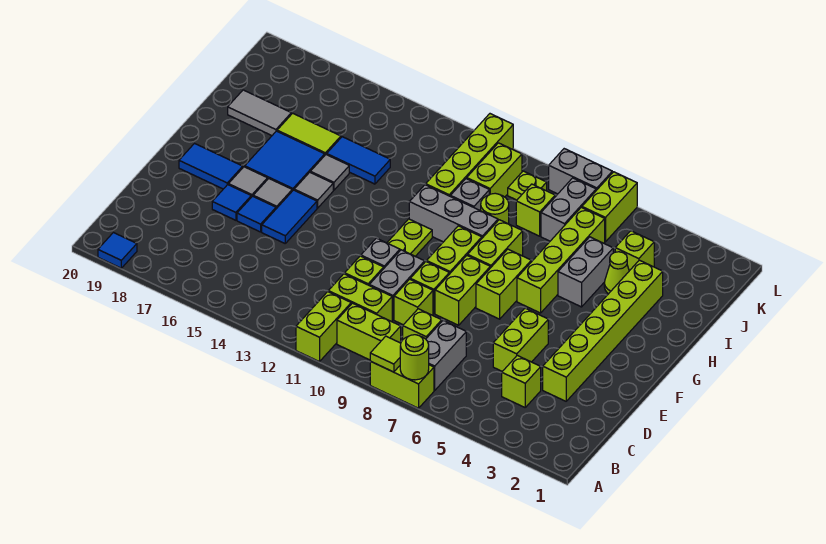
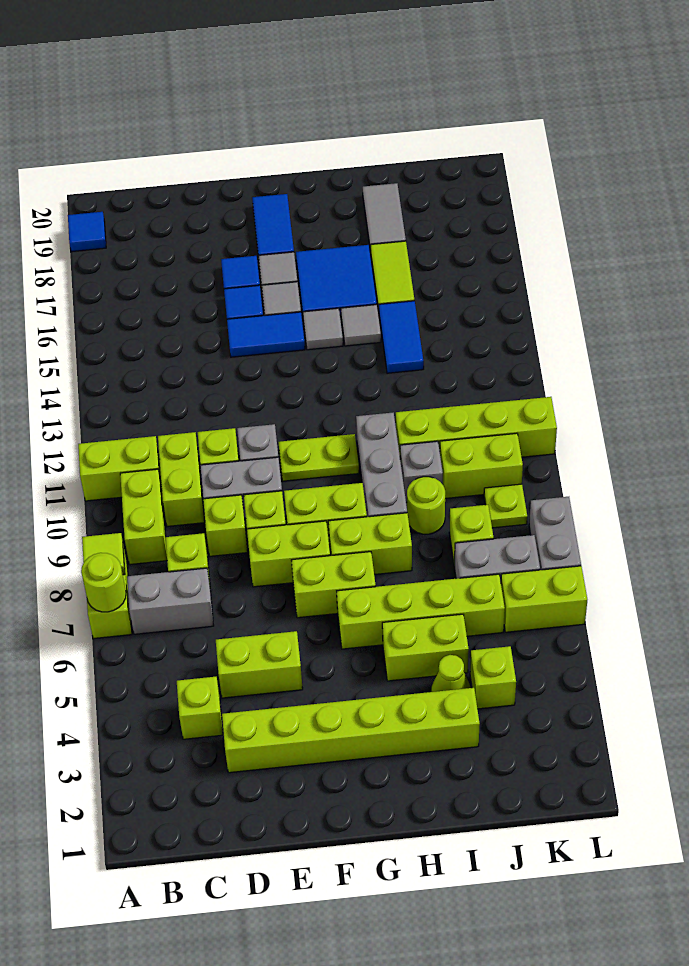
grey brick H5:I5 level 1 -> lime brick H5:I5 level 1

